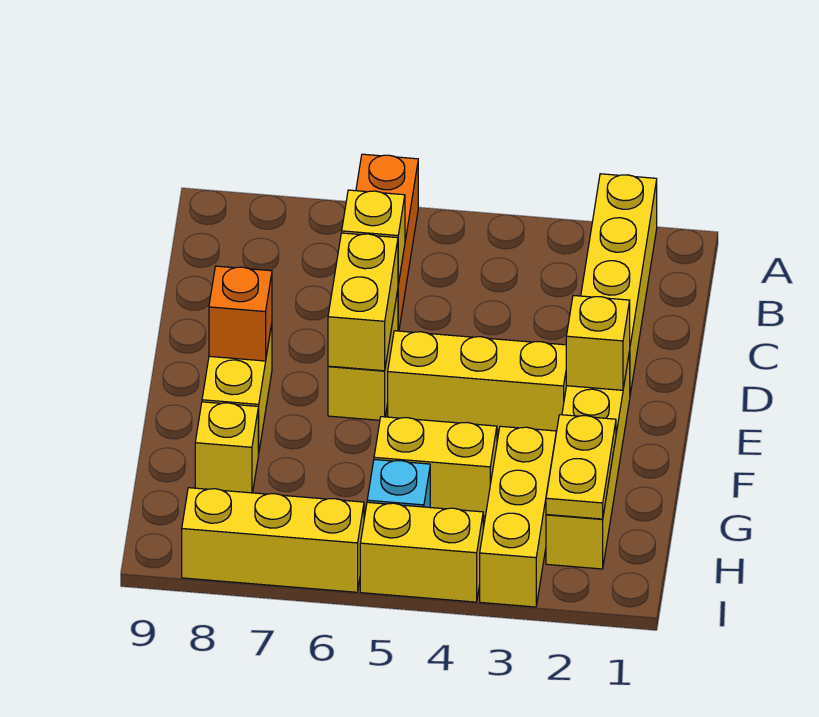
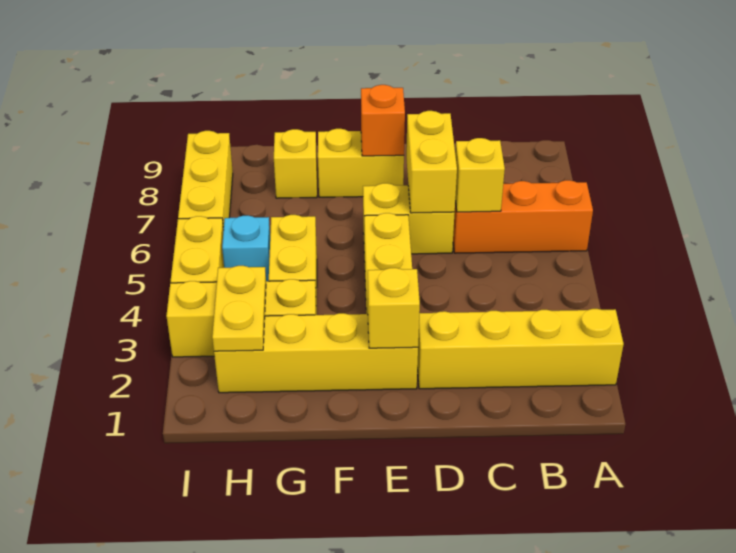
yellow brick D6:E6 level 2 -> yellow brick D6:D7 level 2
yellow plate G2:H2 level 2 -> yellow plate H2:H3 level 2

